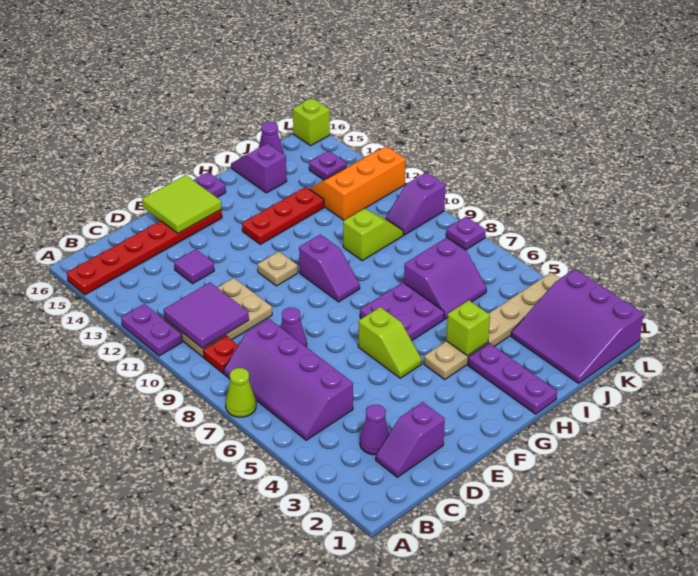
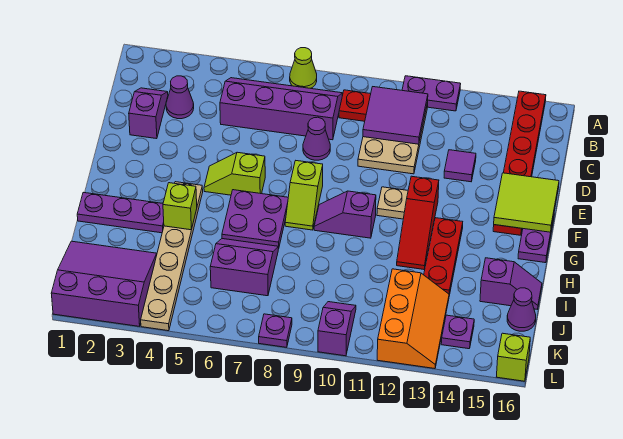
none -> red slope F12:H12 level 1 top F
purple slope I6:J7 level 1 top 7 -> purple slope I6:J7 level 1 top J
lime slope I10:J10 level 1 top I -> lime slope F8:G8 level 1 top F

